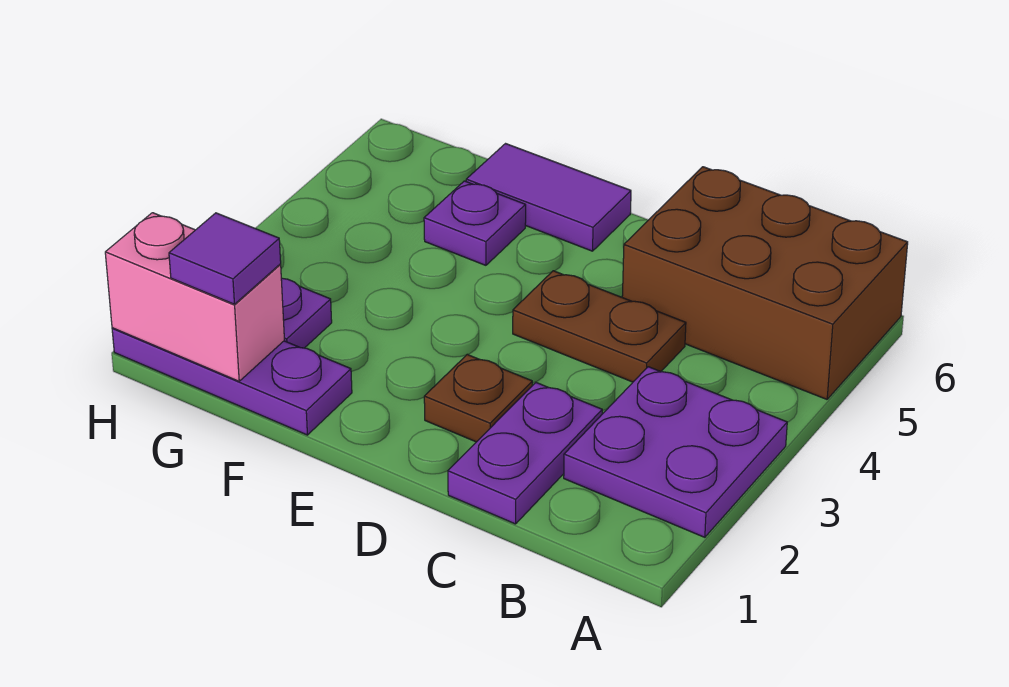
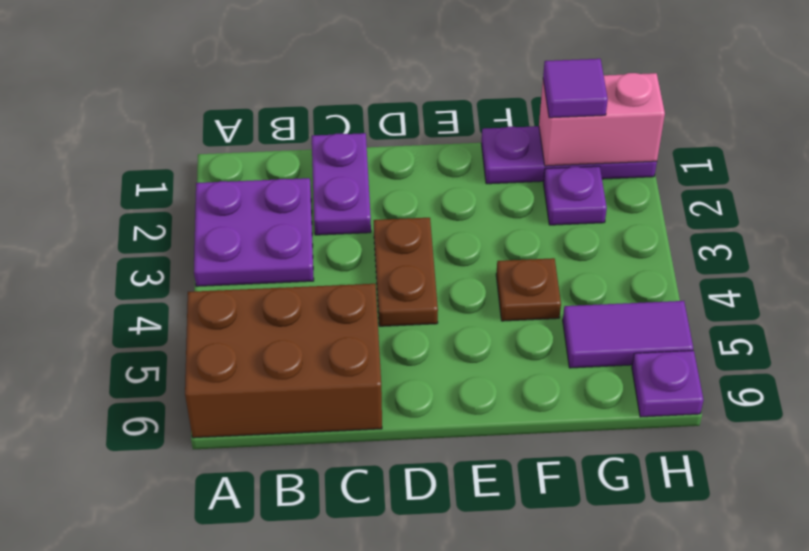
brown plate C4:D4 level 1 -> brown plate D3:D4 level 1
brown plate D2 level 1 -> brown plate F4 level 1
purple tile E6:F6 level 1 -> purple tile G5:H5 level 1
purple plate F5 level 1 -> purple plate H6 level 1

